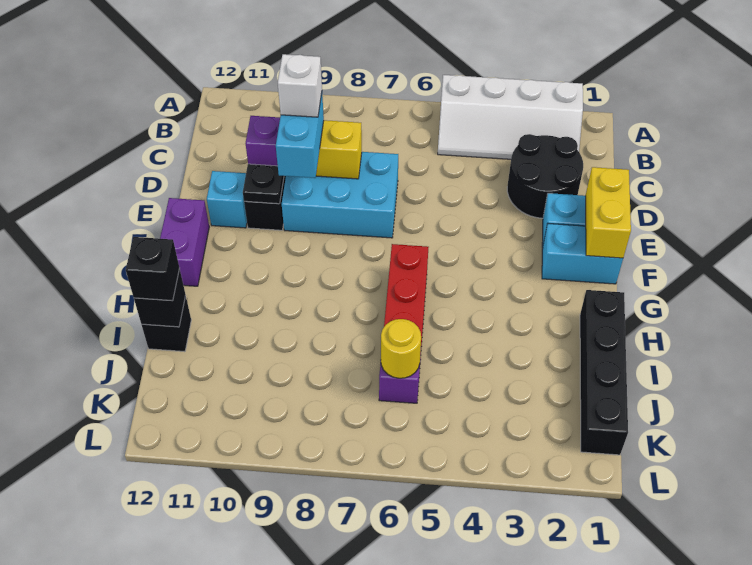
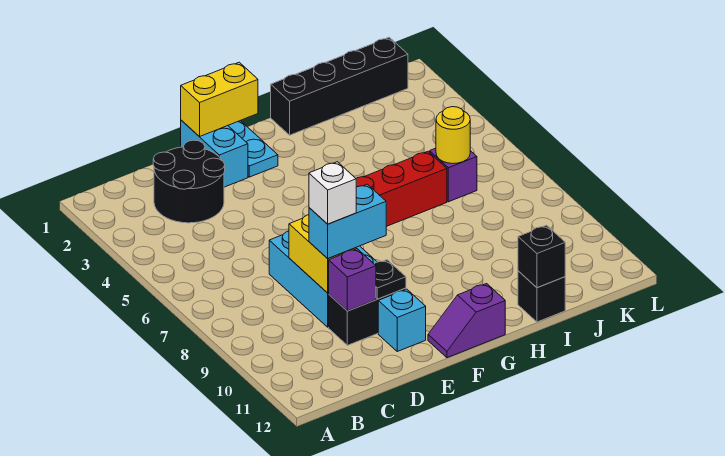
white slope A2:B5 level 1 top A -> none
cyan brick F1:F2 level 1 -> cyan plate F1:F2 level 1
purple brick F12:G12 level 1 -> purple slope F12:G12 level 1 top G
black brick I12 level 3 -> none

